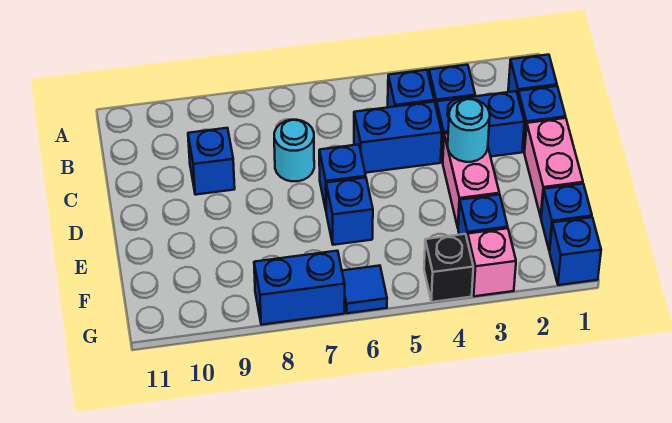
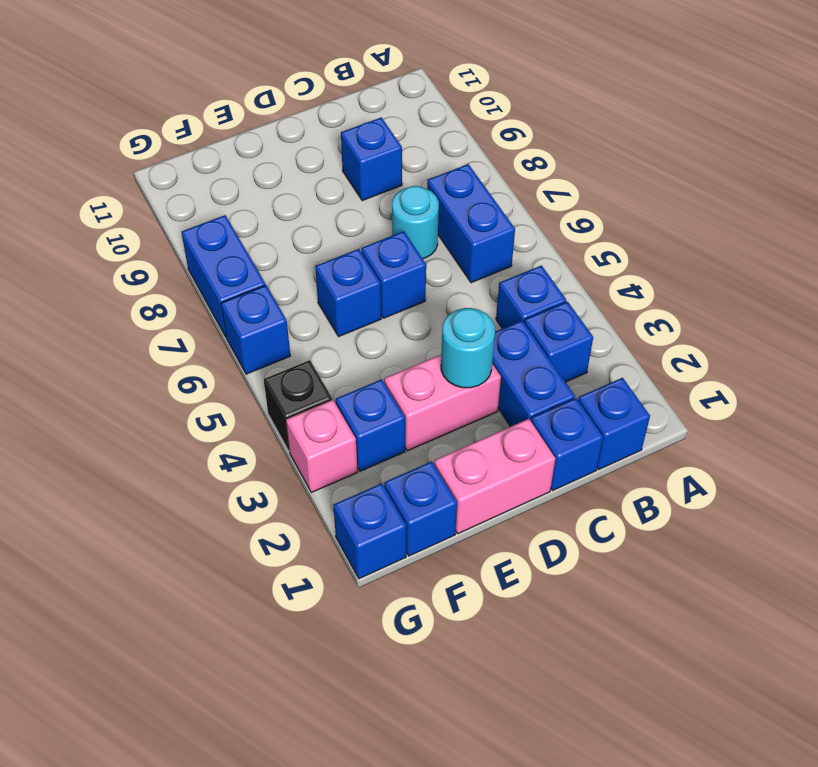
blue brick C4:C5 level 1 -> blue brick B6:B7 level 1
blue tile G6 level 1 -> blue brick G6 level 1

